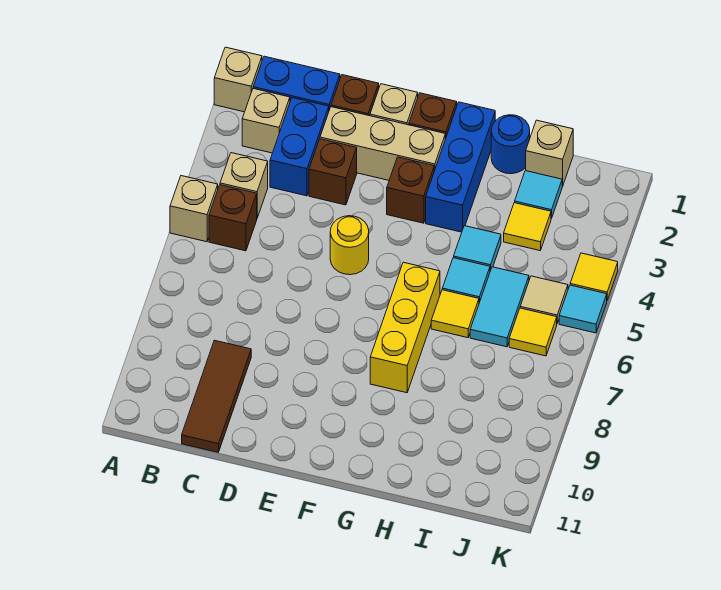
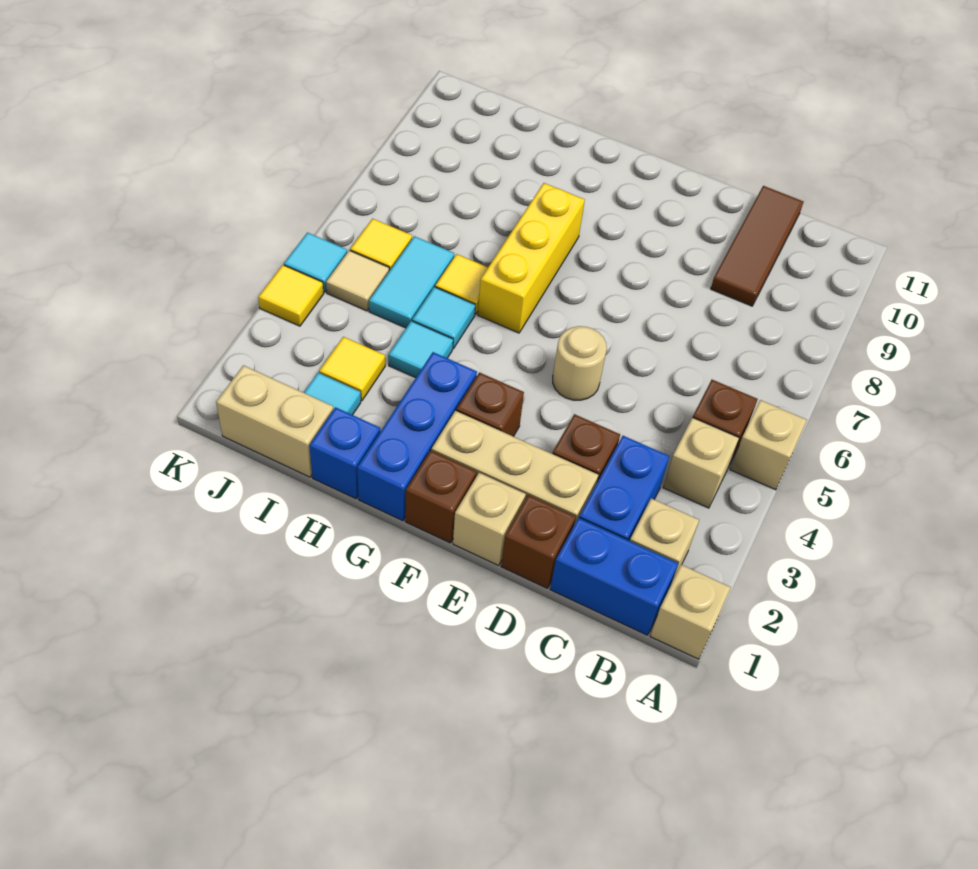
yellow round brick E5 level 1 -> tan round brick E5 level 1
blue round brick H1 level 1 -> blue brick H1 level 1
tan brick I1 level 1 -> tan brick I1:J1 level 1

